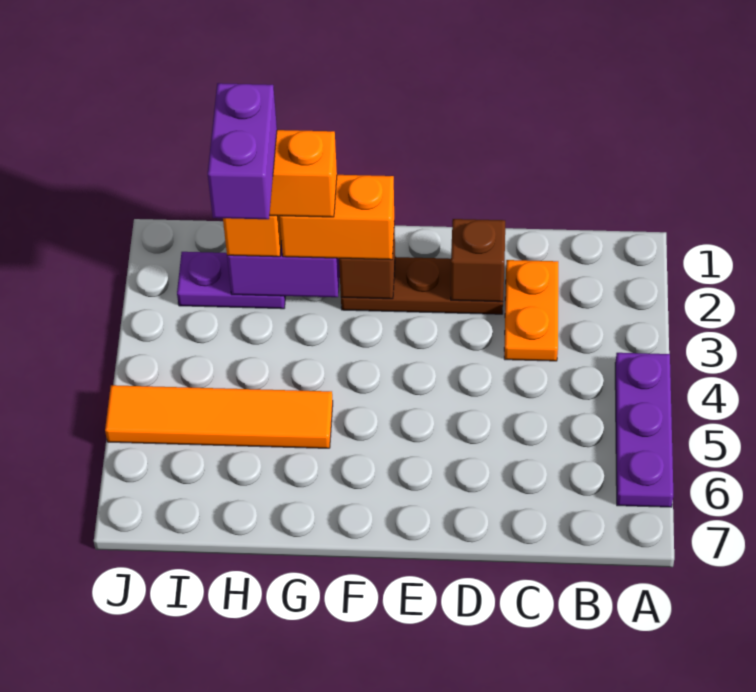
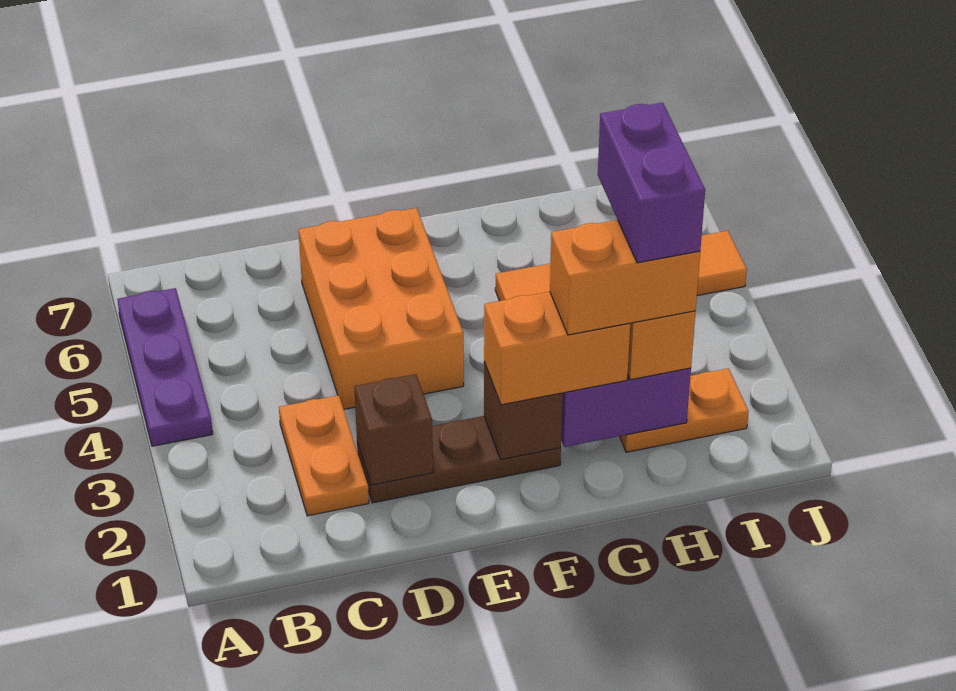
none -> orange brick D4:E6 level 1
purple plate H2:I2 level 1 -> orange plate H2:I2 level 1

